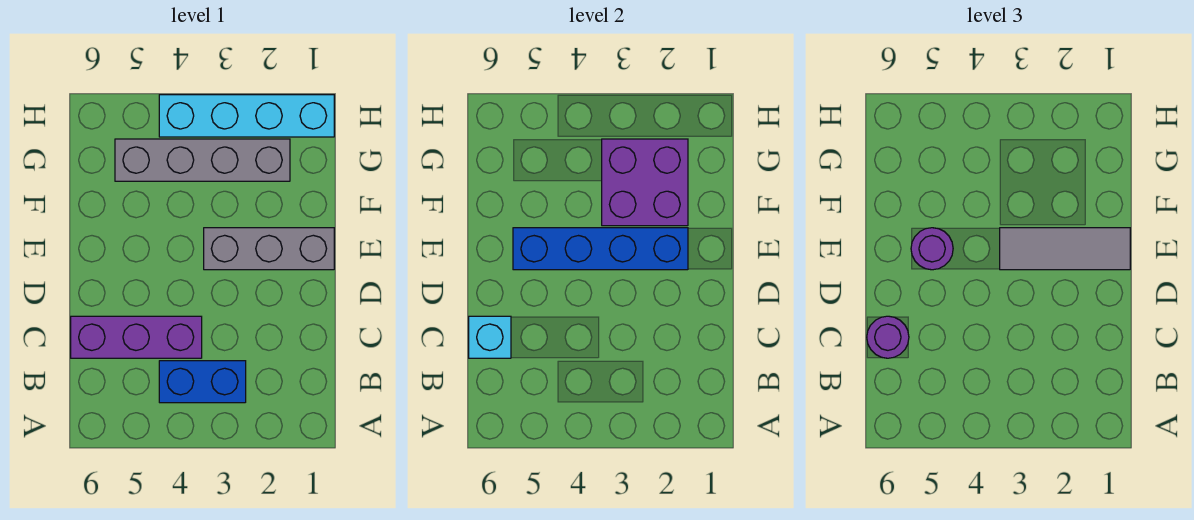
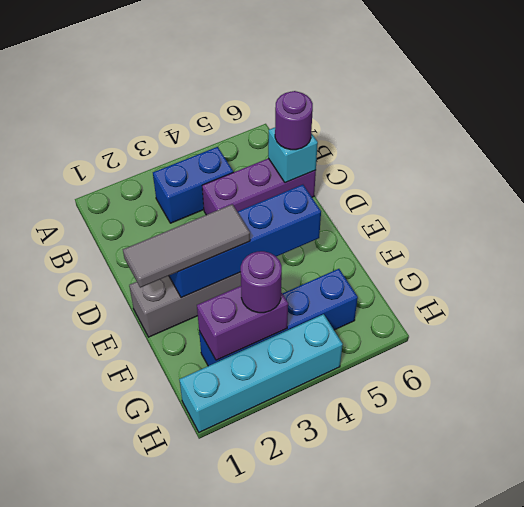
purple round brick E5 level 3 -> purple round brick G3 level 3
purple brick F2:G3 level 2 -> purple brick G2:G3 level 2
grey brick G2:G5 level 1 -> blue brick G2:G5 level 1

